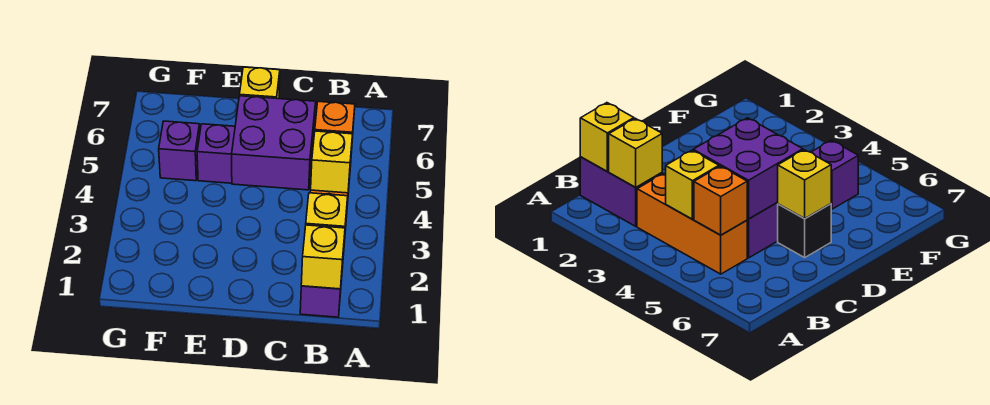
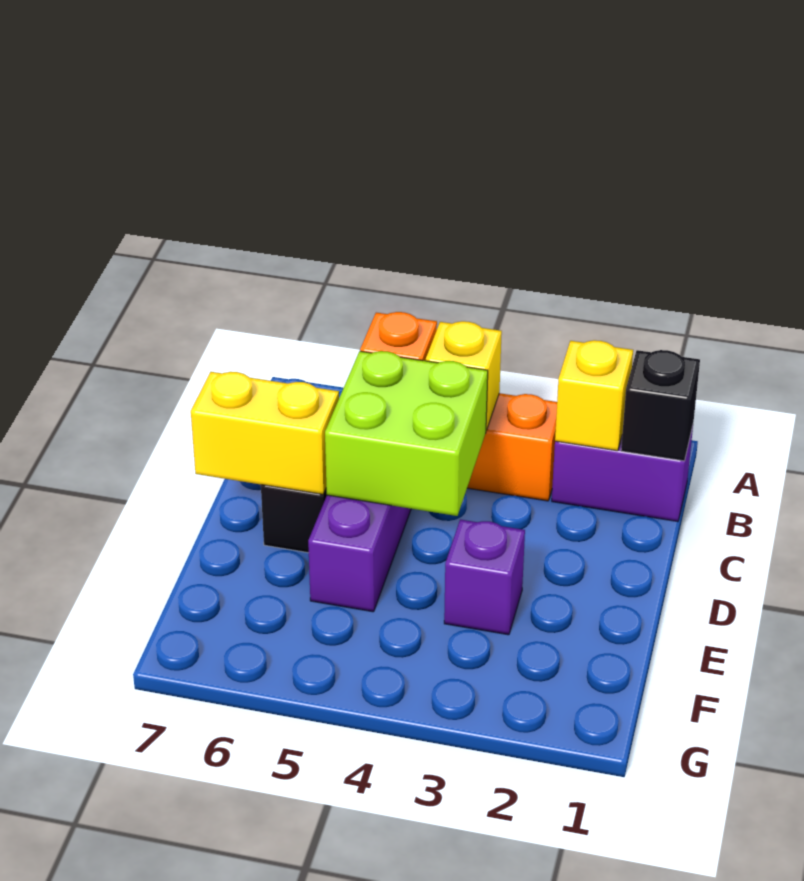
yellow brick B1 level 2 -> black brick B1 level 2
purple brick C4:D5 level 2 -> lime brick C4:D5 level 2
yellow brick D6 level 2 -> yellow brick D6:D7 level 2
purple brick F5 level 1 -> purple brick E3 level 1

